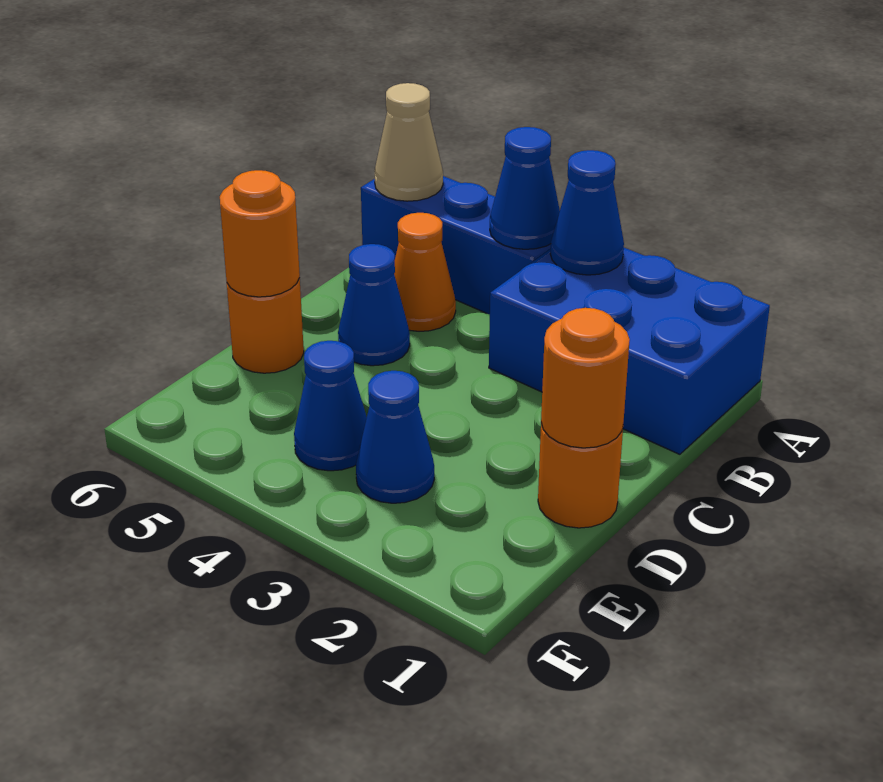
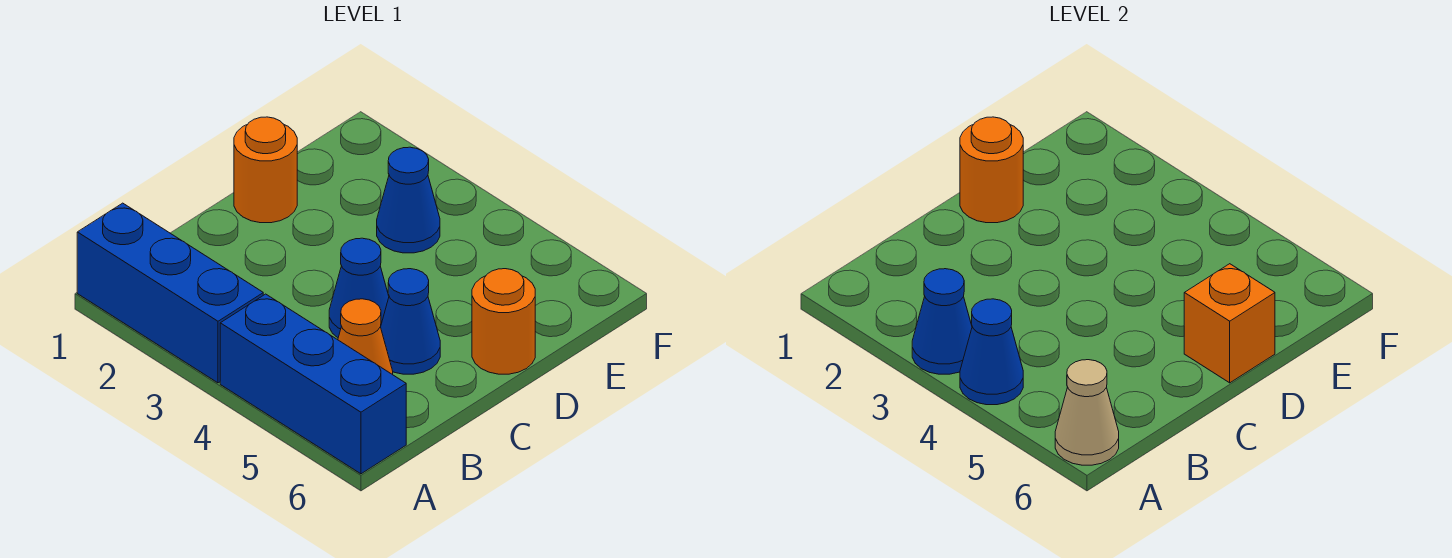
blue brick A1:B3 level 1 -> blue brick A1:A3 level 1
orange round brick D6 level 2 -> orange brick D6 level 2
blue cone E4 level 1 -> blue cone C4 level 1

